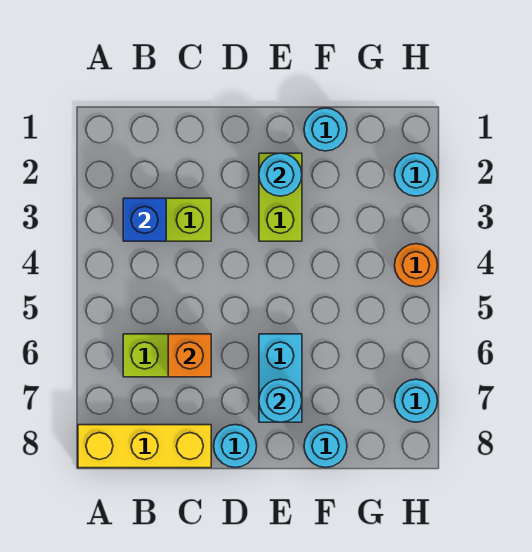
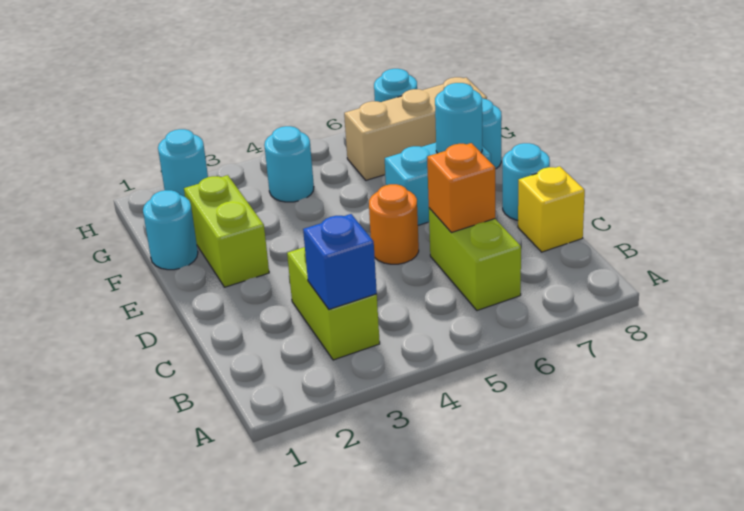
yellow brick A8:C8 level 1 -> yellow brick C8 level 1
lime brick E2:E3 level 1 -> lime brick E2:F2 level 1
cyan round brick E2 level 2 -> cyan round brick G4 level 1
none -> tan brick G6:G8 level 1
orange round brick H4 level 1 -> orange round brick D5 level 1

